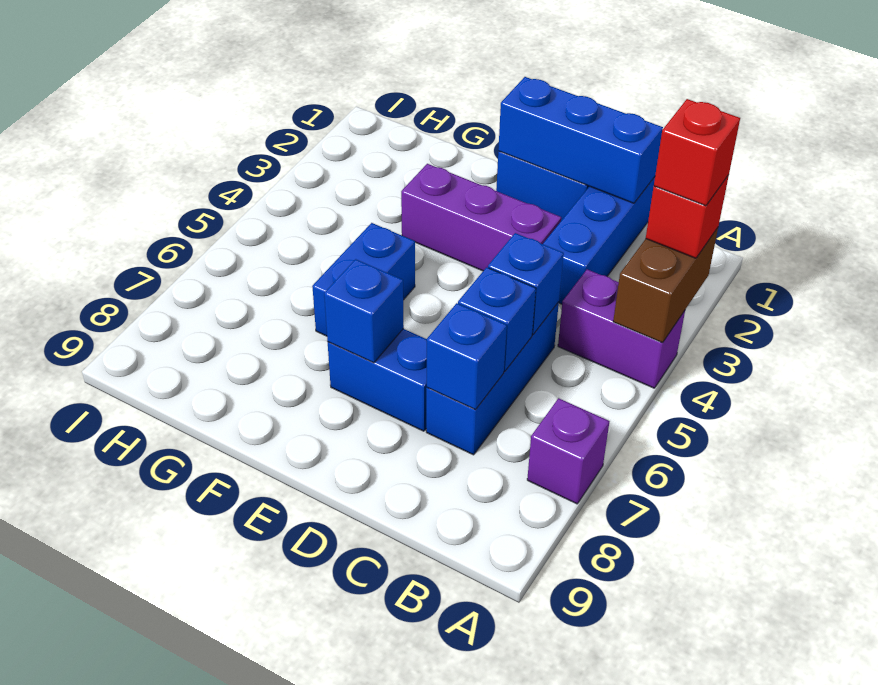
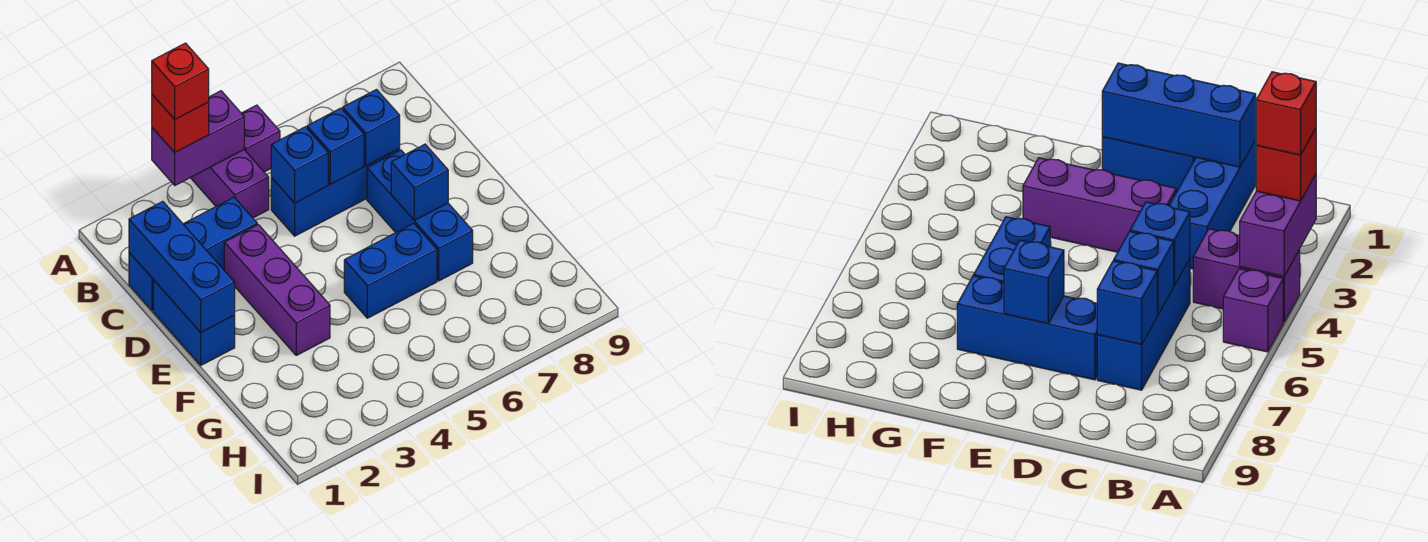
brown brick A3:A4 level 2 -> purple brick A3:A4 level 2
purple brick A7 level 1 -> purple brick A5 level 1
blue brick D7:E7 level 1 -> blue brick D7:F7 level 1

